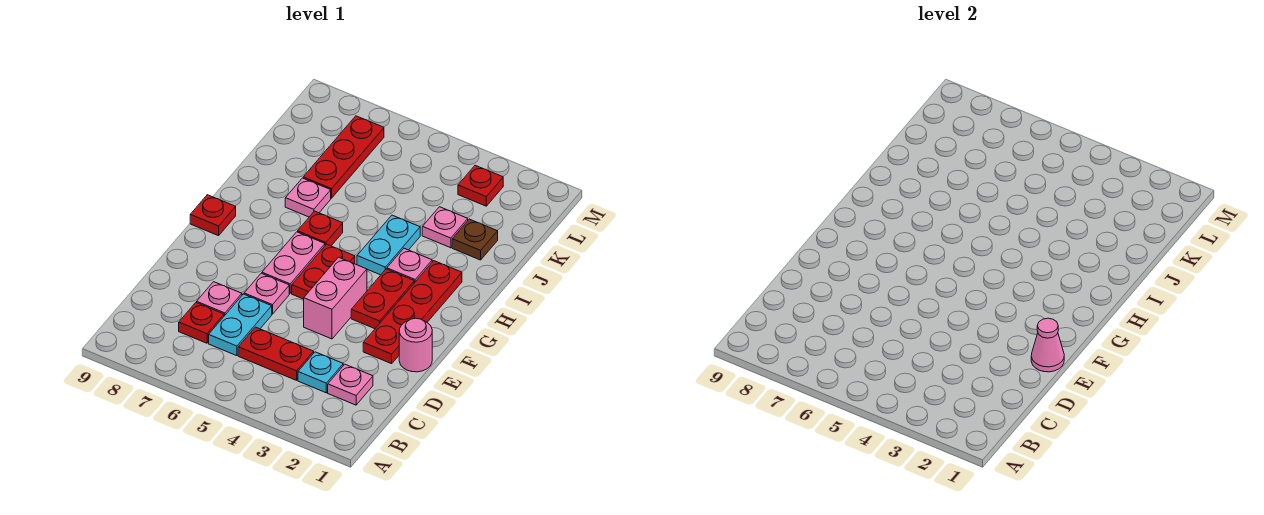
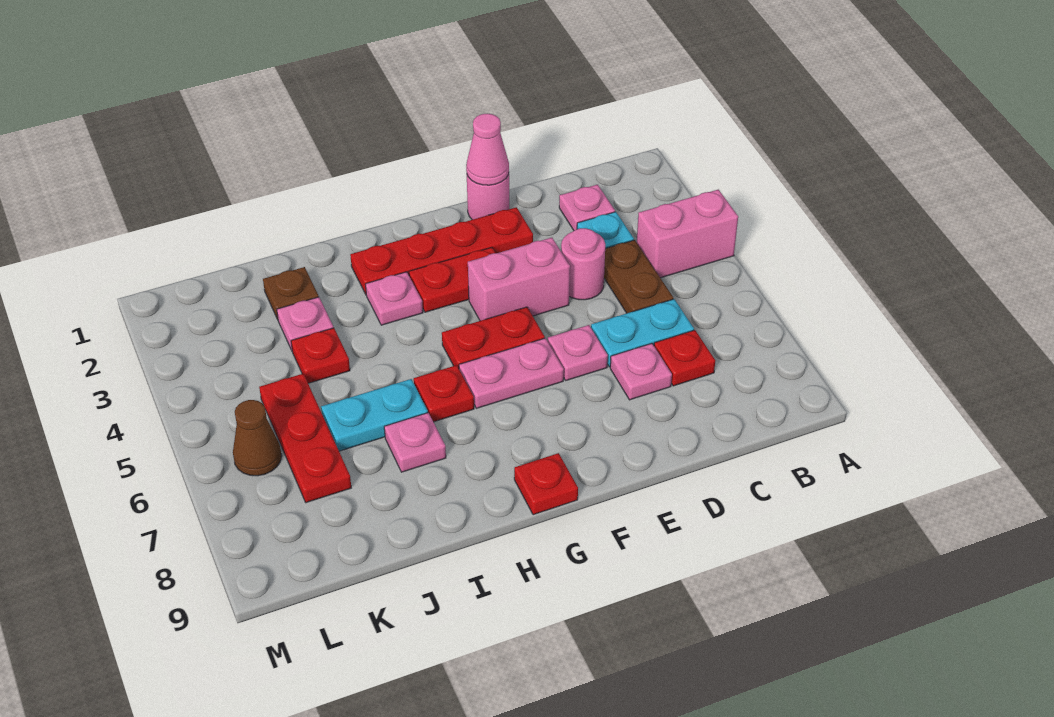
none -> pink brick A4:B4 level 1
red plate C4:C5 level 1 -> brown plate C4:C5 level 1
none -> pink round brick D4 level 1
cyan plate H4:I4 level 1 -> cyan plate I6:J6 level 1
red plate J7:L7 level 1 -> red plate K5:K7 level 1
red plate L3 level 1 -> red plate J4 level 1
none -> brown cone L6 level 1

